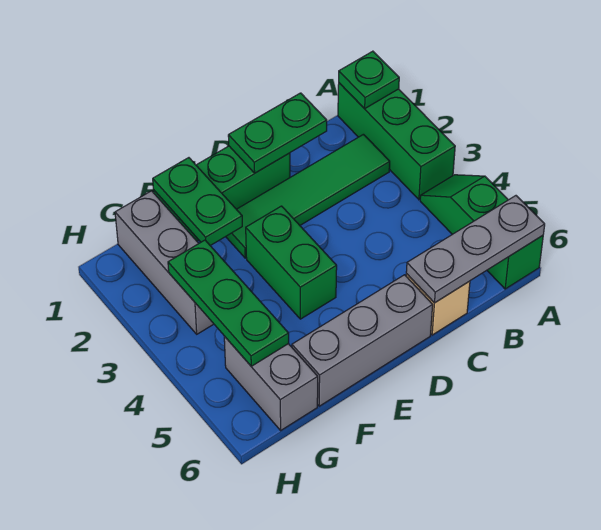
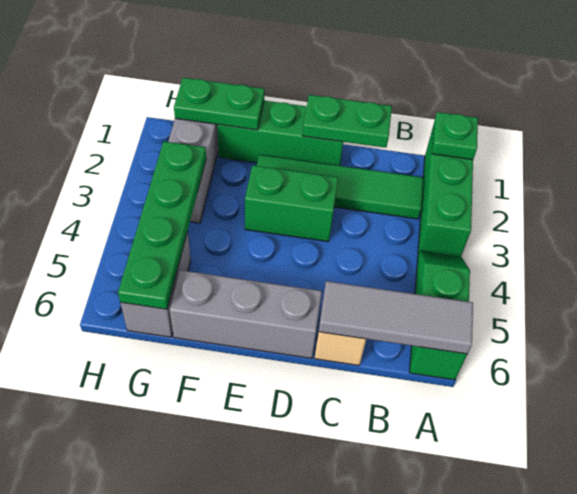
grey plate A6:C6 level 2 -> grey tile A6:C6 level 2
green brick E3:E4 level 1 -> green brick D3:E3 level 1
green plate F1:F2 level 2 -> green plate F1:G1 level 2
green plate G3:G5 level 2 -> green plate G3:G6 level 2

